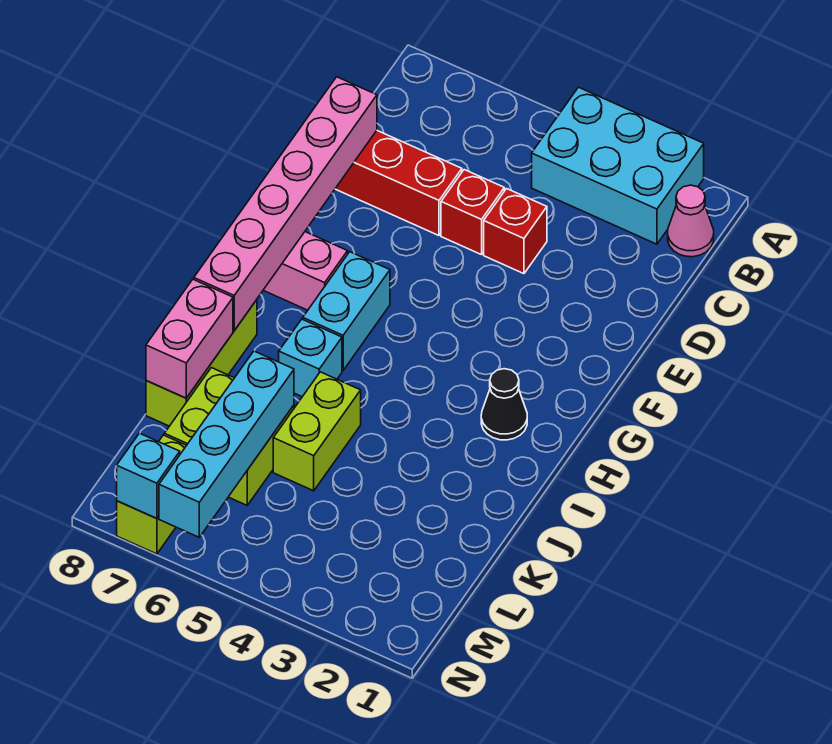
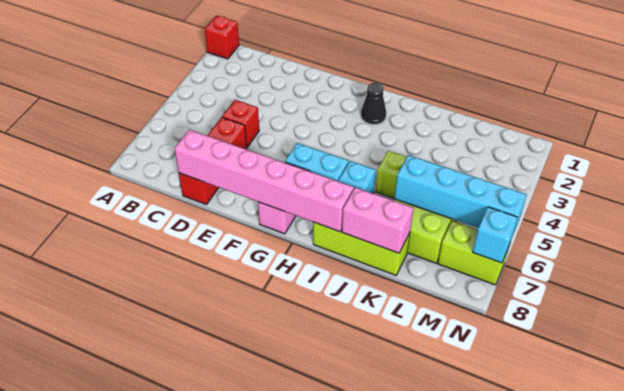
cyan brick A2:B4 level 1 -> none
pink cone B1 level 1 -> none
red brick D4 level 1 -> red brick A1 level 1

